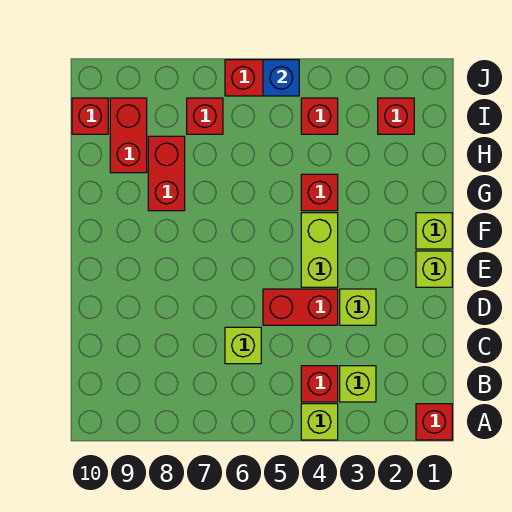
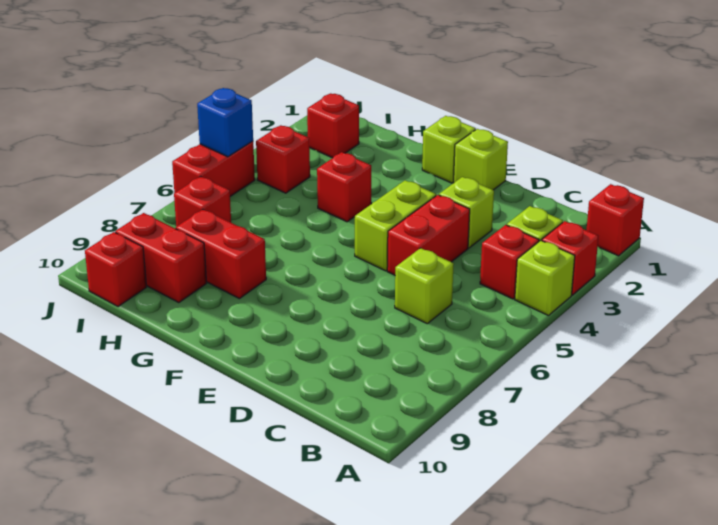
none -> red brick A3 level 1
lime brick E4:F4 level 1 -> lime brick E4:E5 level 1

